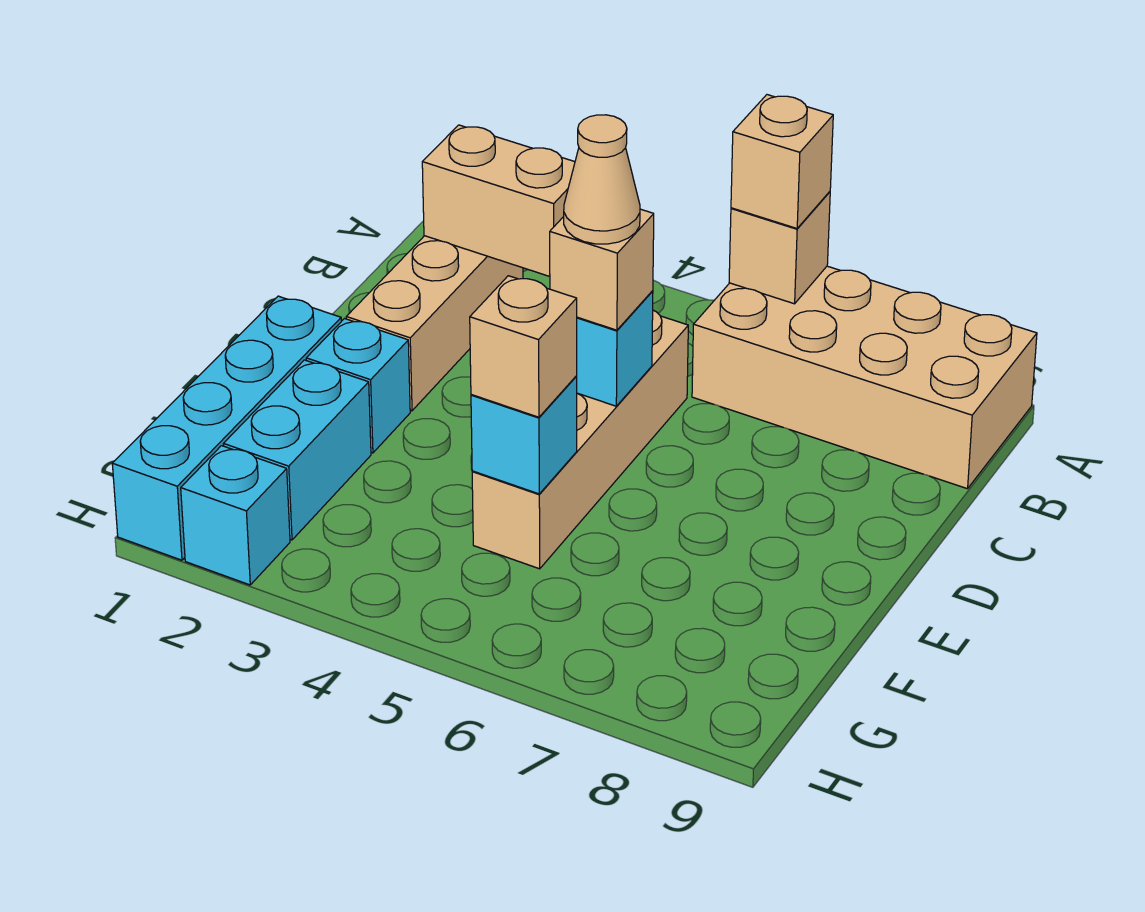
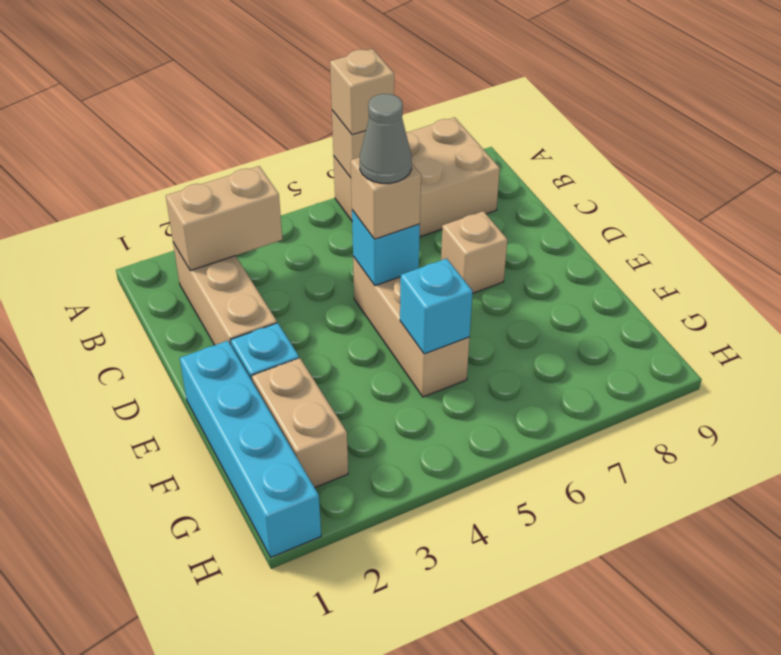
tan brick A6:B9 level 1 -> tan brick A6:B8 level 1
tan brick C5:F5 level 1 -> tan brick D5:F5 level 1
tan cone D5 level 4 -> grey cone D5 level 4
cyan brick F2:G2 level 1 -> tan brick F2:G2 level 1
tan brick F5 level 3 -> tan brick D7 level 1
cyan brick H2 level 1 -> none

